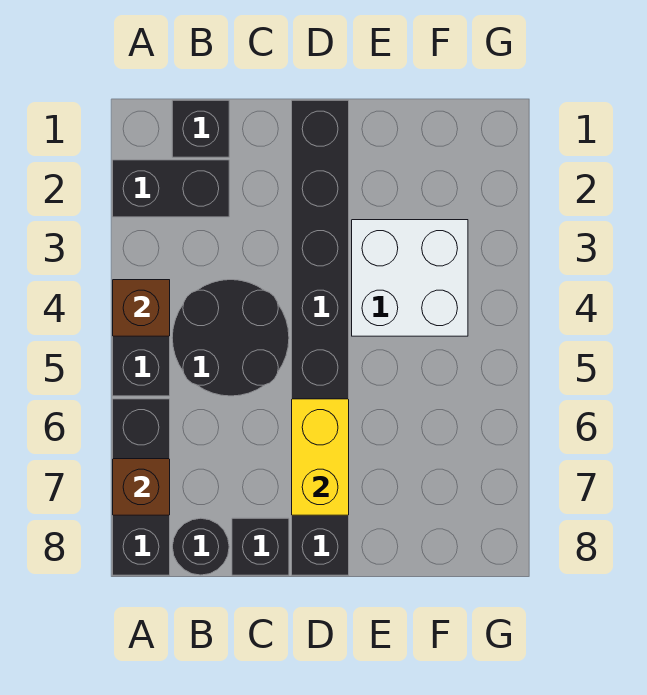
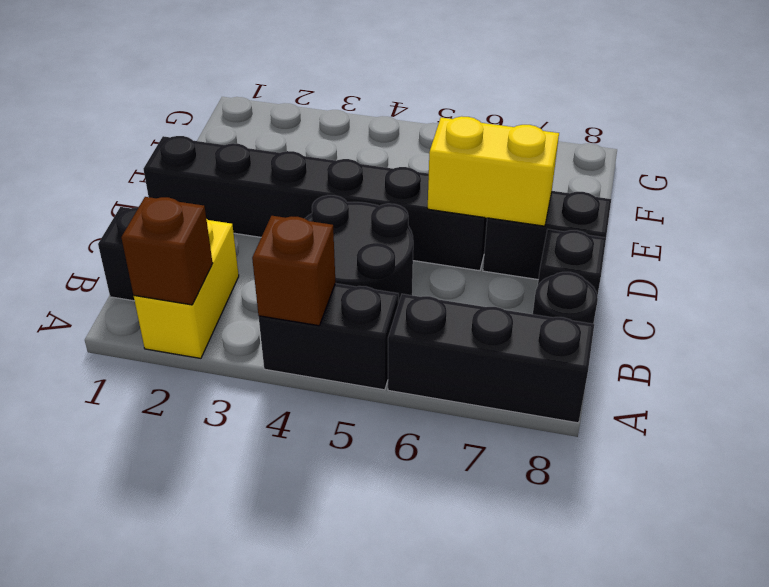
black brick A2:B2 level 1 -> yellow brick A2:B2 level 1
brown brick A7 level 2 -> brown brick A2 level 2
white brick E3:F4 level 1 -> none

